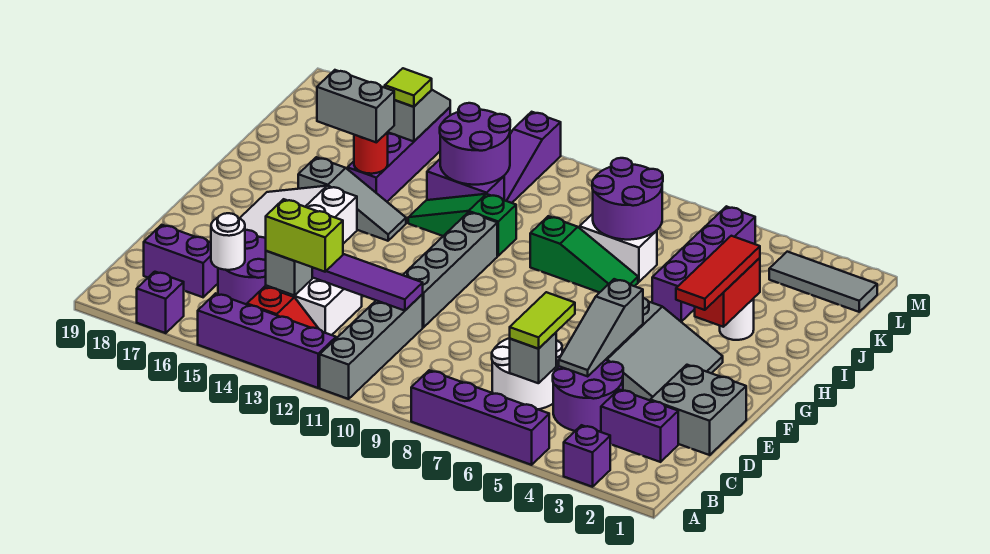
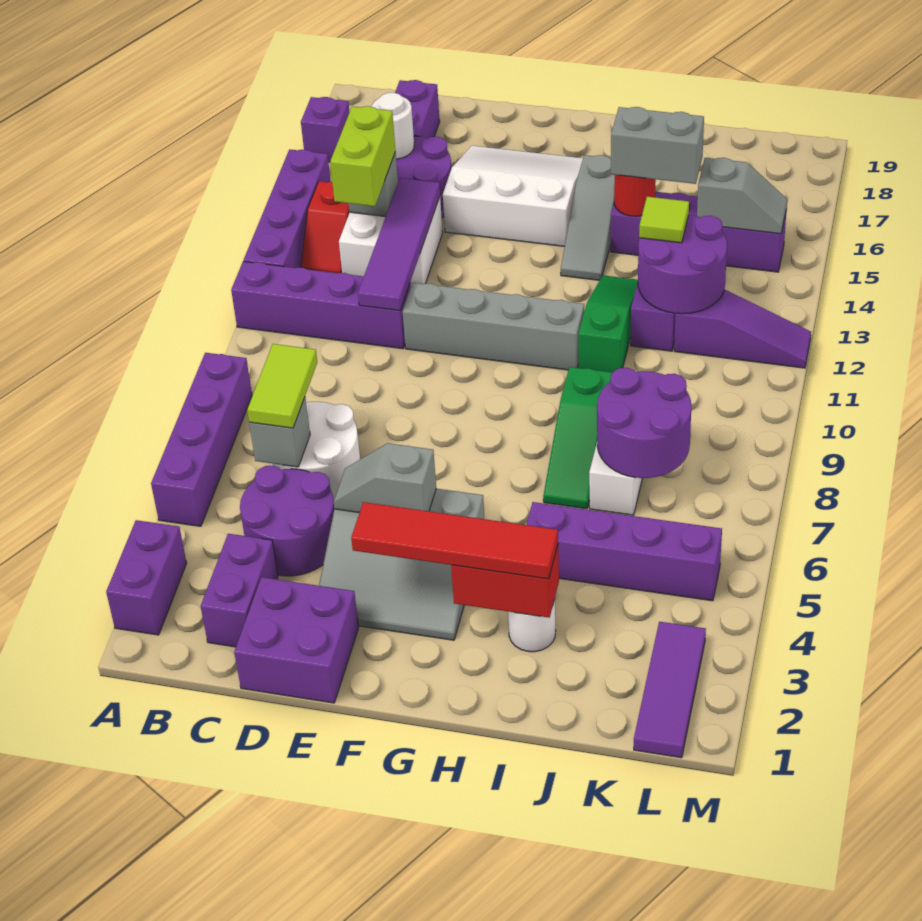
purple brick A3 level 1 -> purple brick A2:A3 level 1
grey brick A11:D11 level 1 -> purple brick A11:D11 level 1
lime tile C6:D6 level 3 -> lime tile C6:C7 level 3
grey brick D1:E2 level 1 -> purple brick D1:E2 level 1
grey slope D5:F5 level 2 top F -> grey slope E5:F5 level 2 top F
red tile G3:I3 level 3 -> red tile F3:I3 level 3
grey brick I15:I16 level 3 -> grey brick I15:J15 level 3
purple slope K12:M12 level 1 top M -> purple slope K12:M12 level 1 top K
lime tile K15 level 3 -> lime tile J13 level 3
grey tile L1:L3 level 1 -> purple tile L1:L3 level 1

